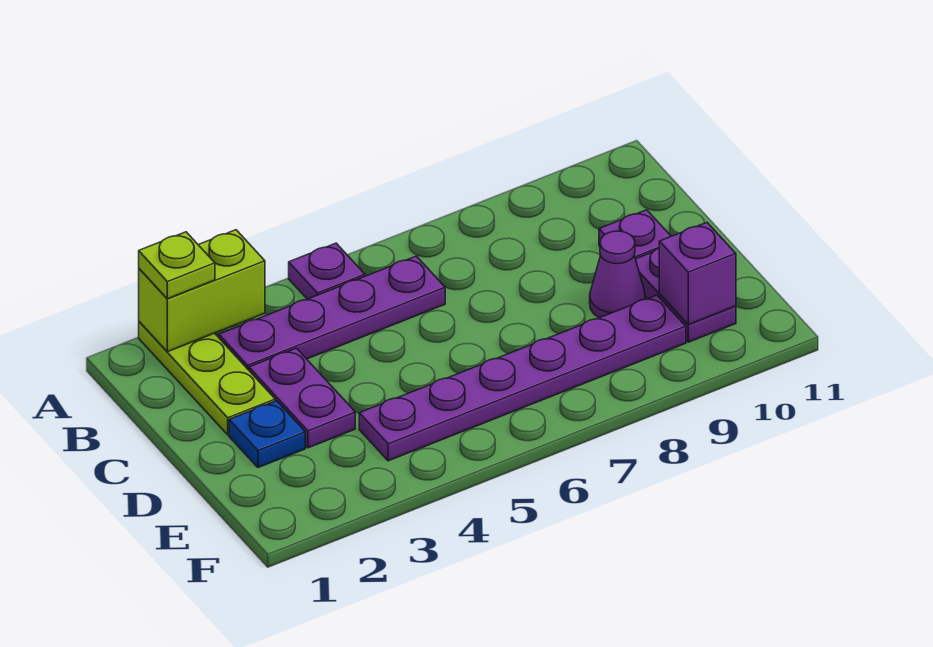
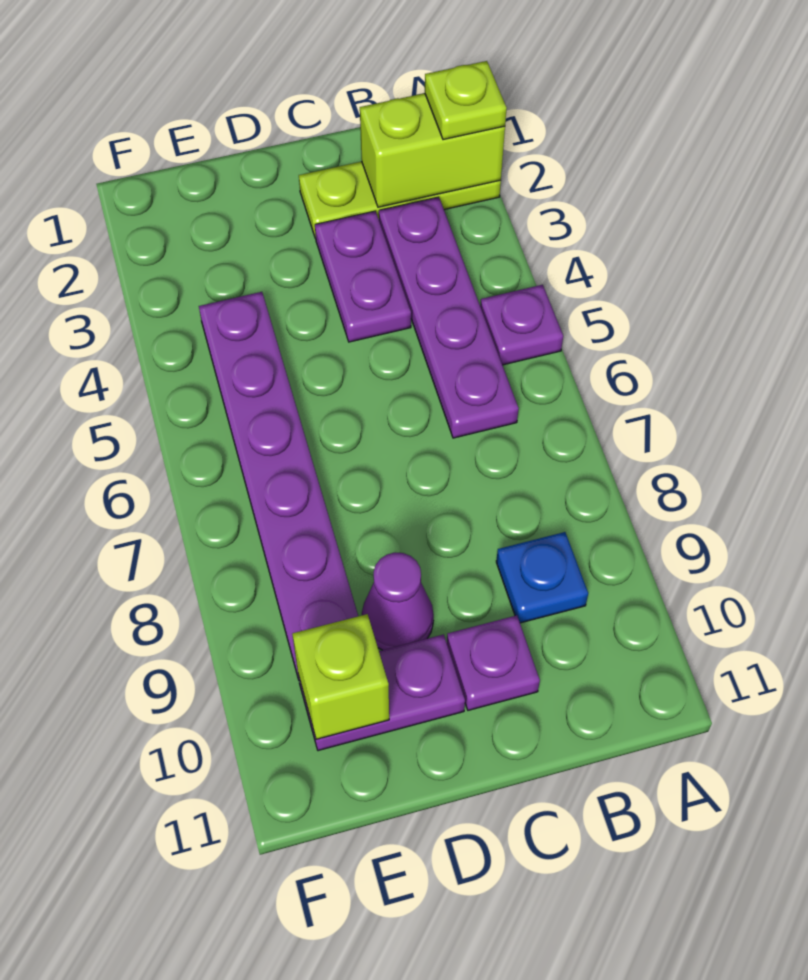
lime brick A2:A3 level 2 -> lime brick A2:B2 level 2
purple plate C3:D3 level 1 -> purple plate C3:C4 level 1
blue plate D2 level 1 -> blue plate B9 level 1
purple brick E10 level 2 -> lime brick E10 level 2

